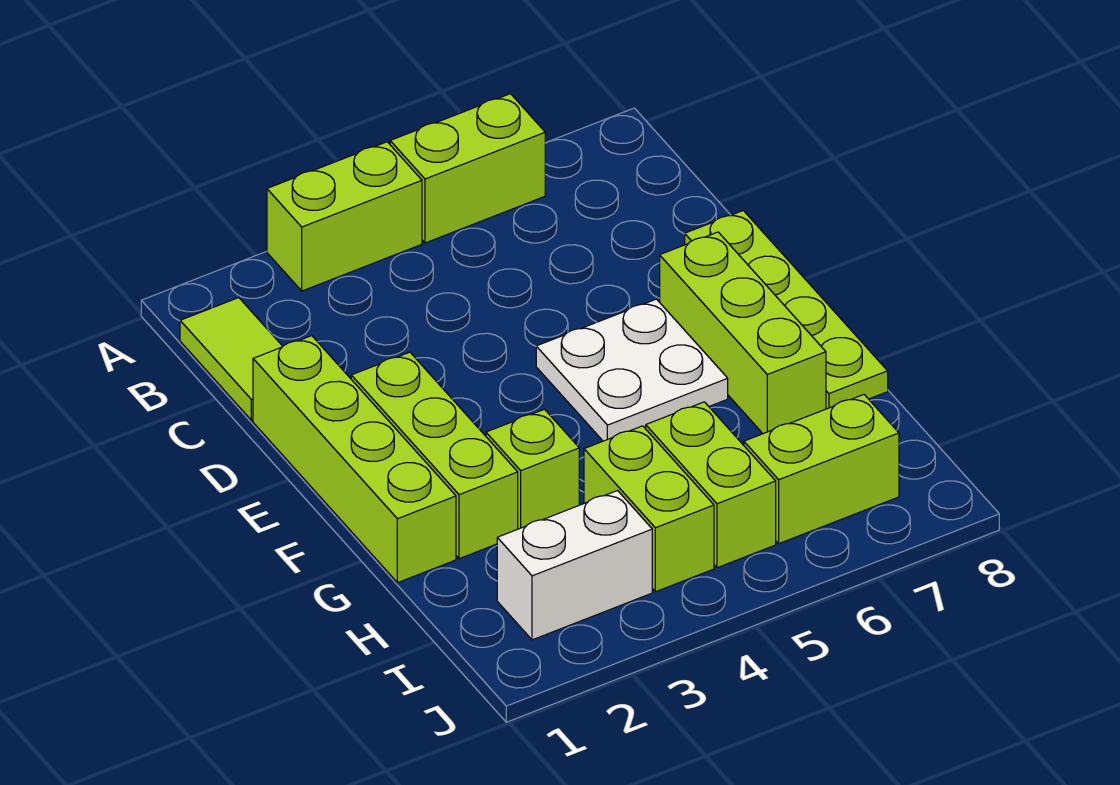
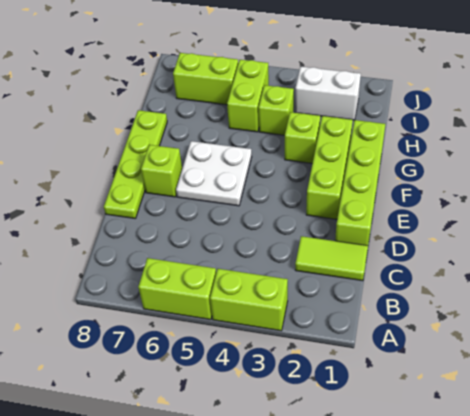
lime tile B1:C1 level 1 -> lime tile C1:C2 level 1
lime brick E7:G7 level 1 -> lime brick E7 level 1
lime brick H4:I4 level 1 -> lime brick H4 level 1

